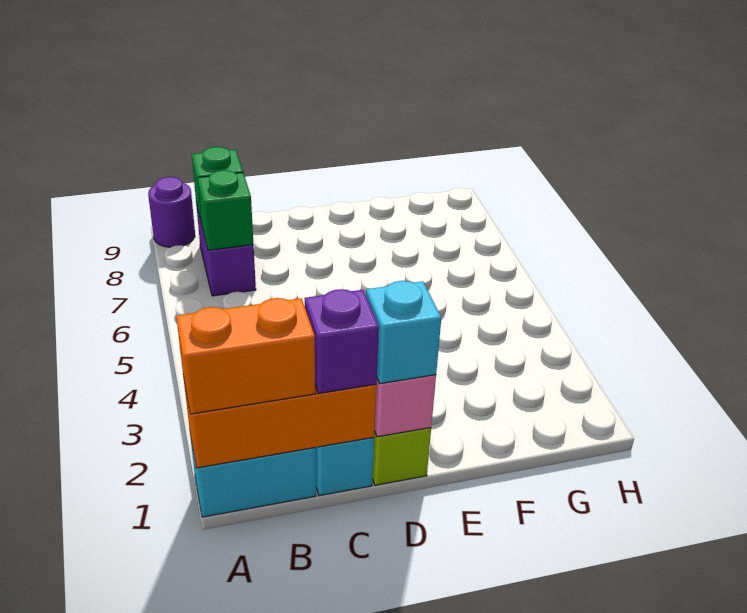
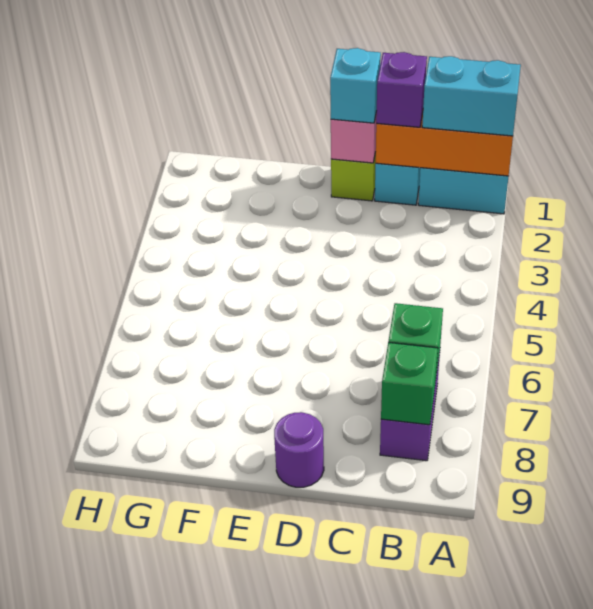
orange brick A1:B1 level 3 -> cyan brick A1:B1 level 3
purple round brick A9 level 1 -> purple round brick D9 level 1

